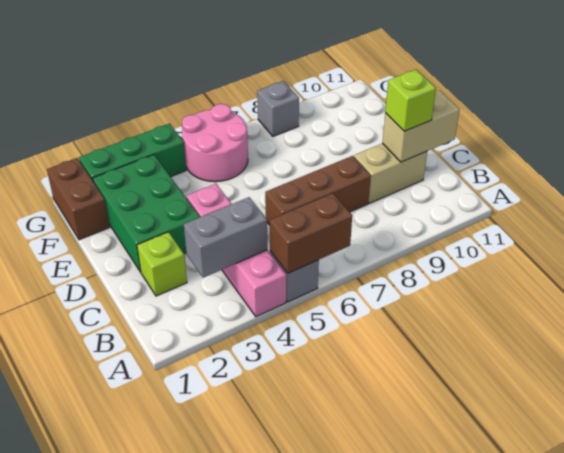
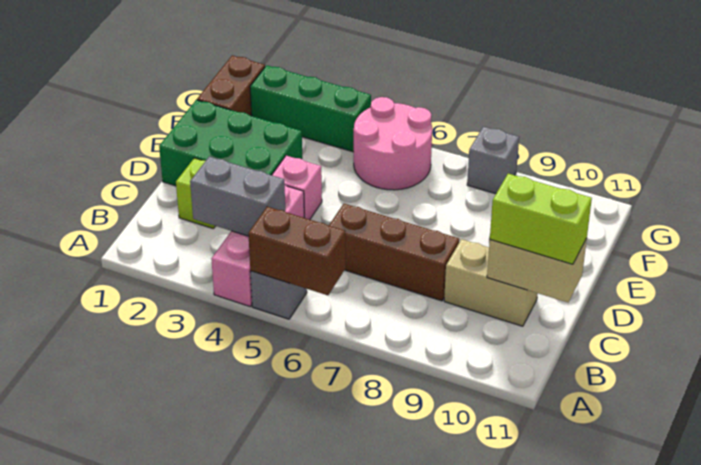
lime brick C10 level 3 -> lime brick C10:C11 level 3
green brick D2:F3 level 1 -> green brick D1:E3 level 1

